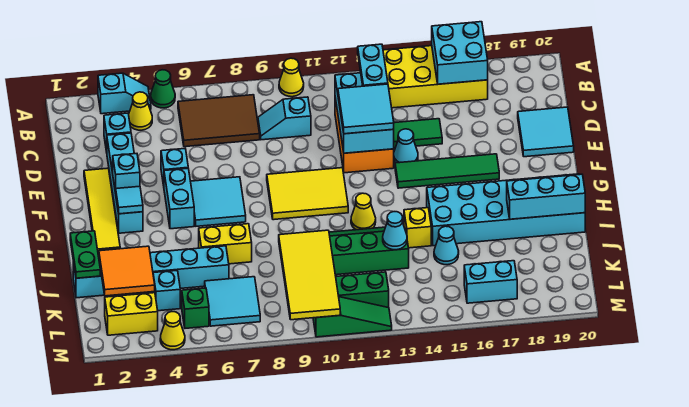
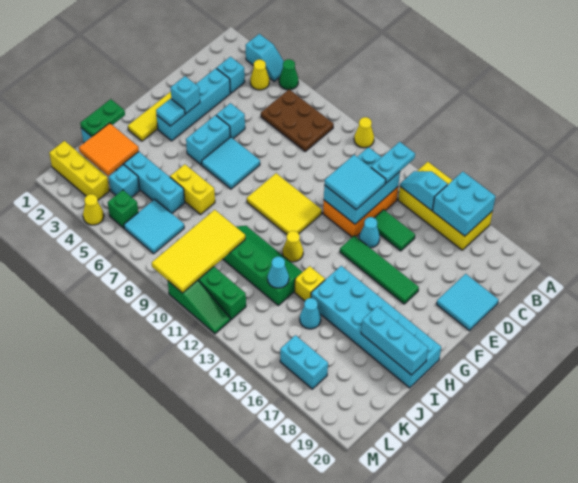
brown tile B6:C8 level 1 -> brown plate B6:C8 level 1
cyan slope C9:C10 level 1 top 10 -> cyan slope B14:B15 level 2 top 15
yellow brick L2:L3 level 1 -> yellow brick L1:L3 level 1

